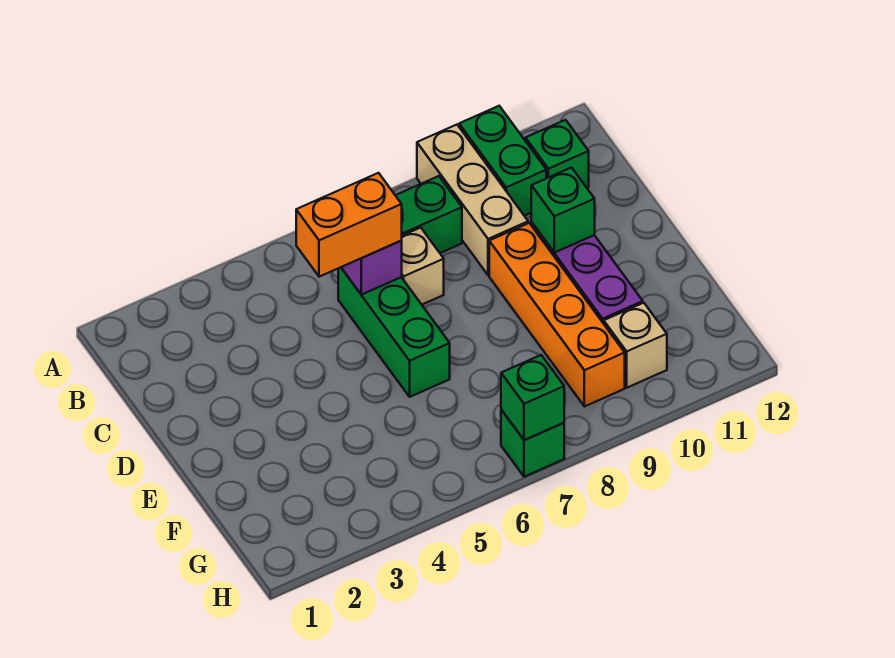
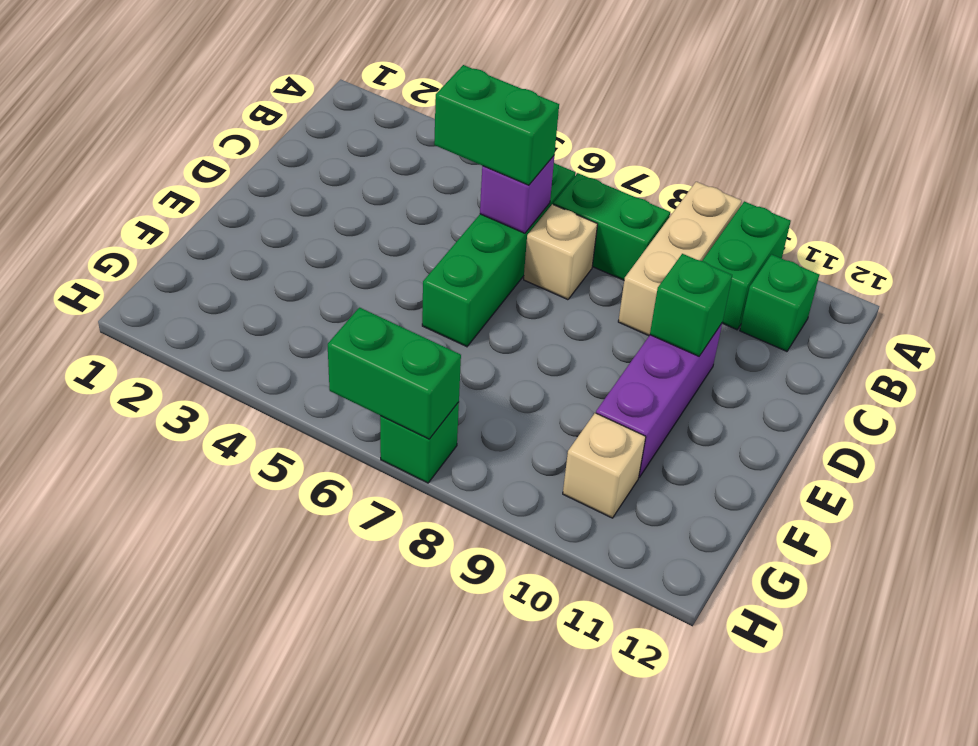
orange brick C5:C6 level 3 -> green brick C5:C6 level 3
green brick C6:E6 level 1 -> green brick B6:E6 level 1
orange brick D9:G9 level 1 -> none
green brick H7 level 2 -> green brick H6:H7 level 2

